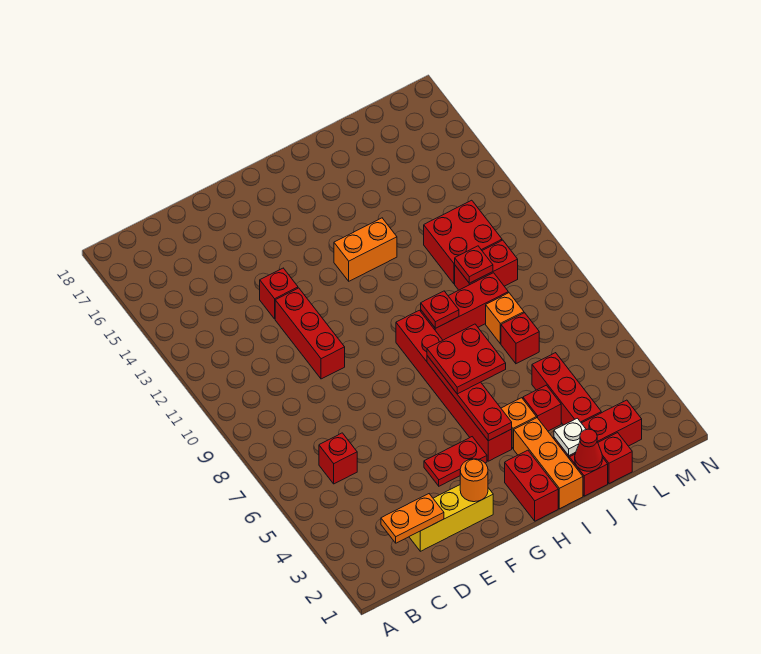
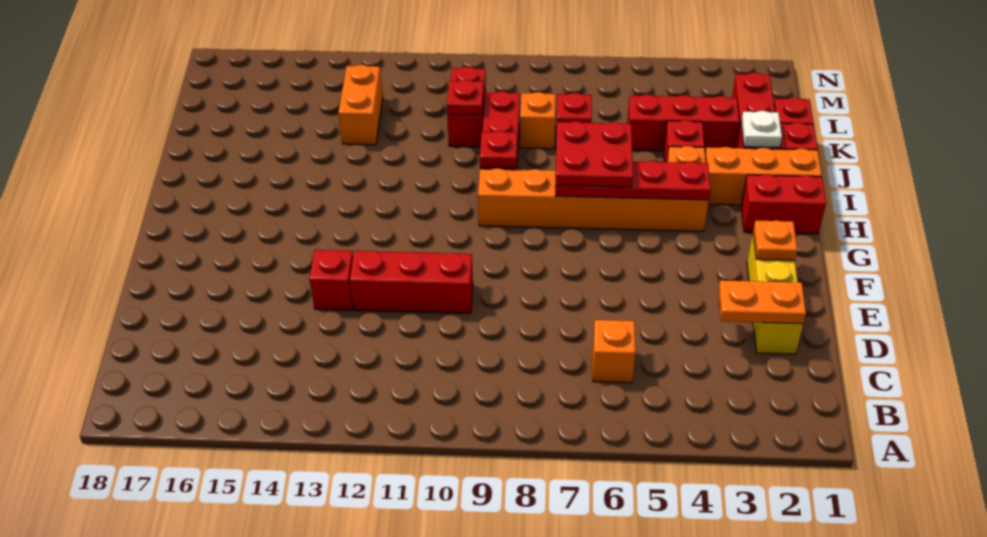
orange plate C2:D2 level 2 -> orange plate D2:D3 level 2
red brick C6 level 1 -> orange brick C6 level 1
orange round brick F2 level 2 -> orange plate F2 level 2
red plate F4:G4 level 1 -> none
red brick H4:H9 level 1 -> orange brick H4:H9 level 1
orange brick H13:I13 level 1 -> orange brick K13:L13 level 1
red cone J1 level 2 -> none
red brick K11:L12 level 1 -> none

